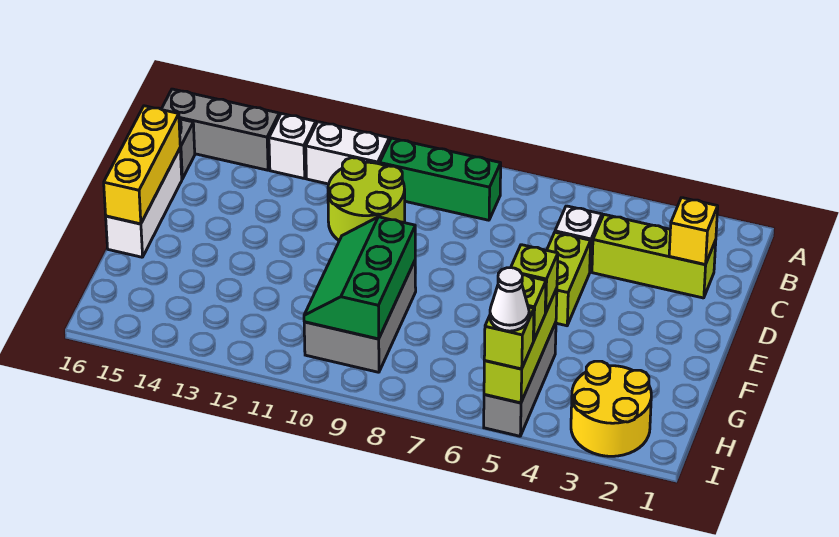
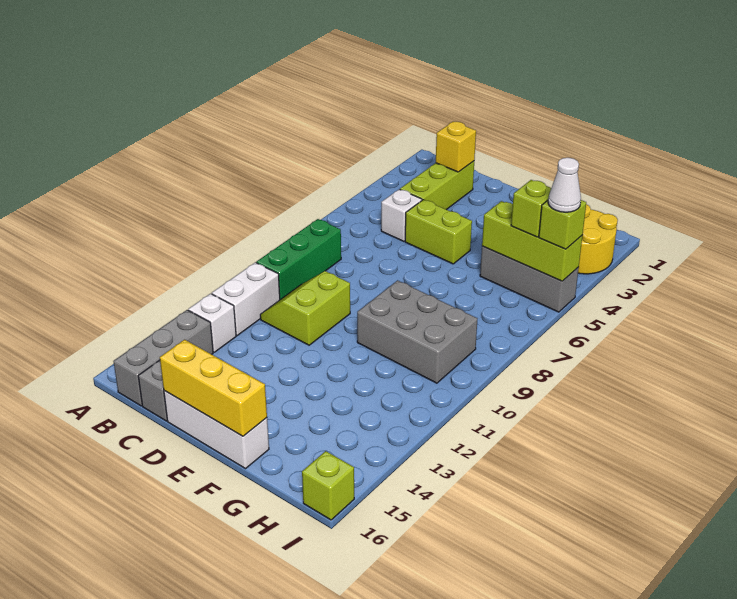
lime round brick C10:D11 level 1 -> lime slope C10:D11 level 1 top D
green slope F9:H10 level 2 top 9 -> none
lime brick G5 level 3 -> lime brick I16 level 1

